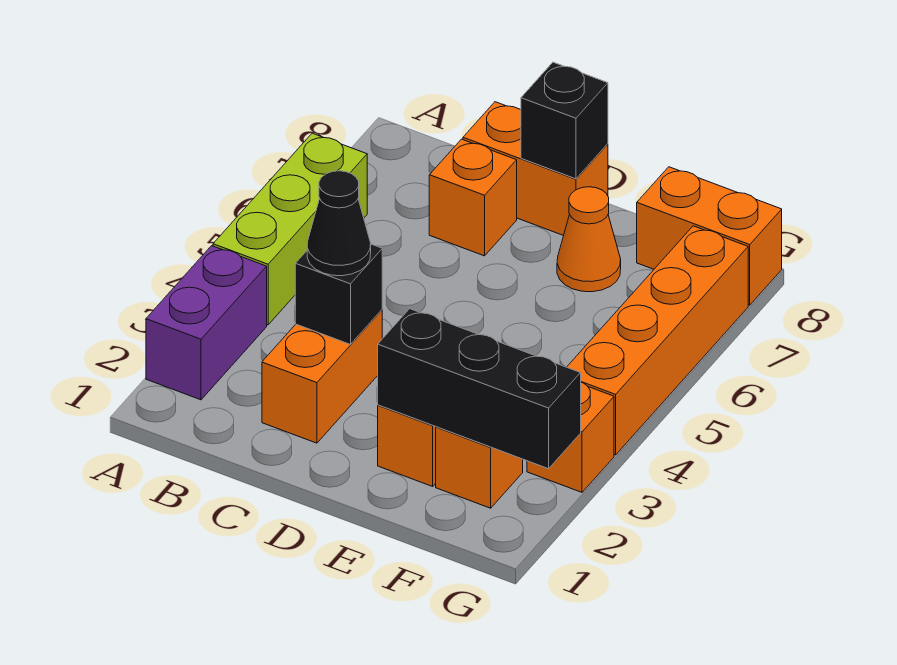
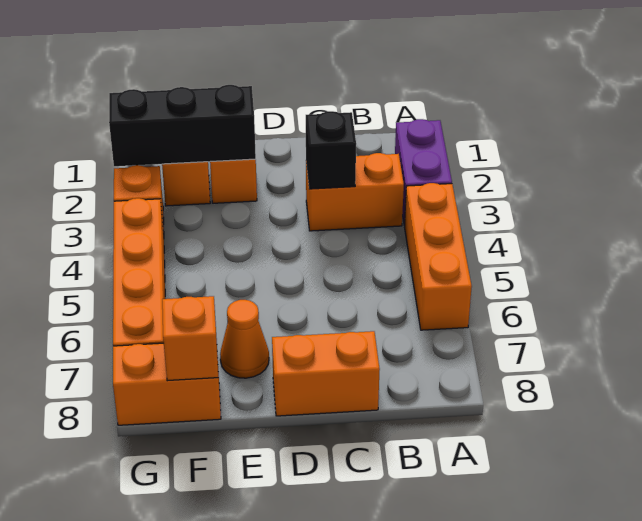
lime brick A4:A6 level 1 -> orange brick A4:A6 level 1
orange brick C2:C3 level 1 -> orange brick B3:C3 level 1
black cone C3 level 3 -> none
orange brick C7 level 1 -> orange brick F8 level 2
black brick D8 level 2 -> none

